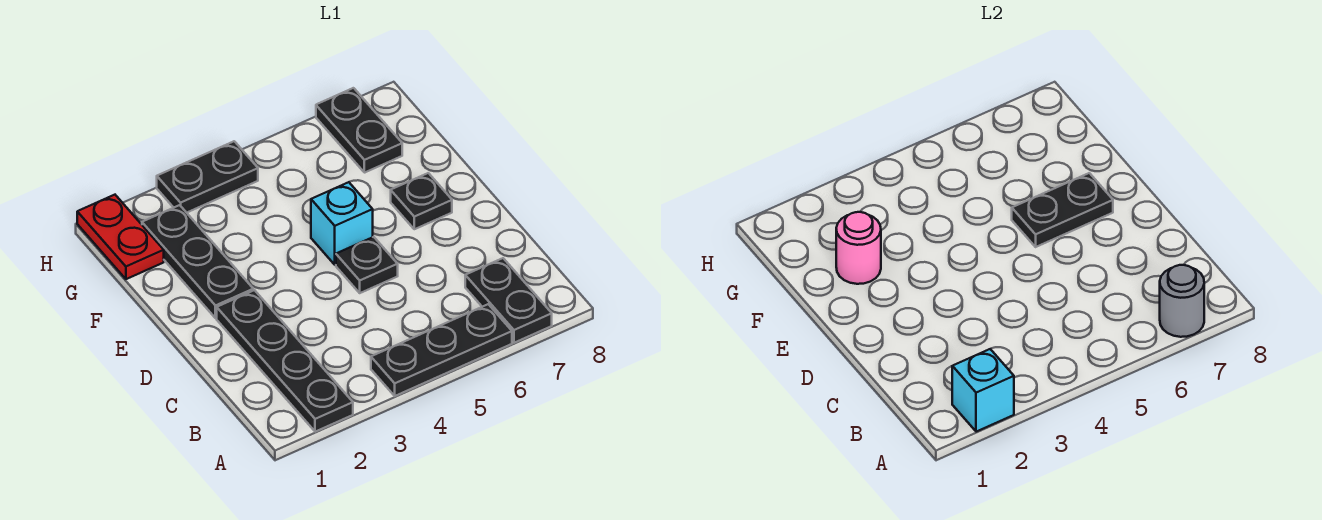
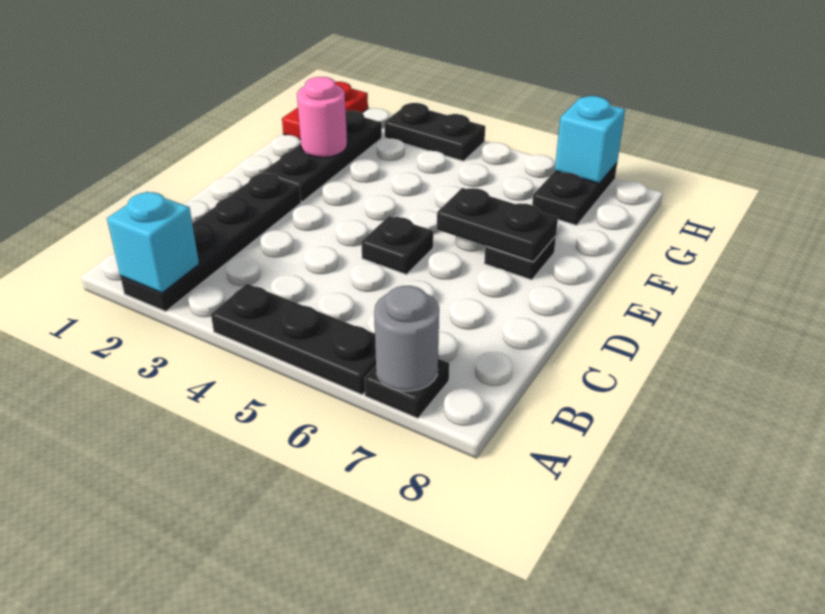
black plate A7:B7 level 1 -> black plate A7 level 1
cyan brick E5 level 1 -> cyan brick H7 level 2

